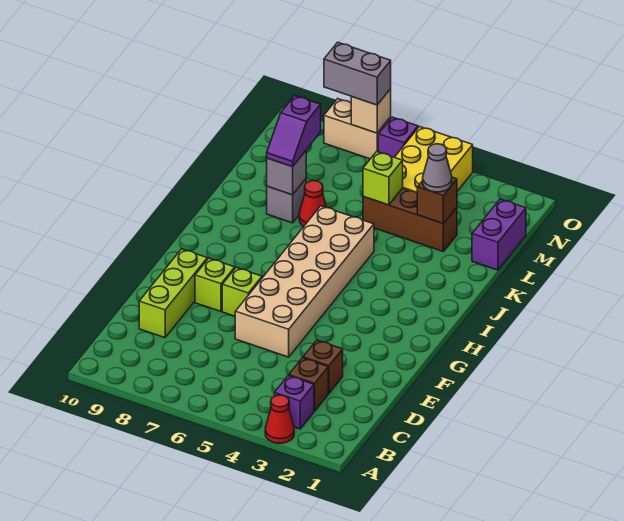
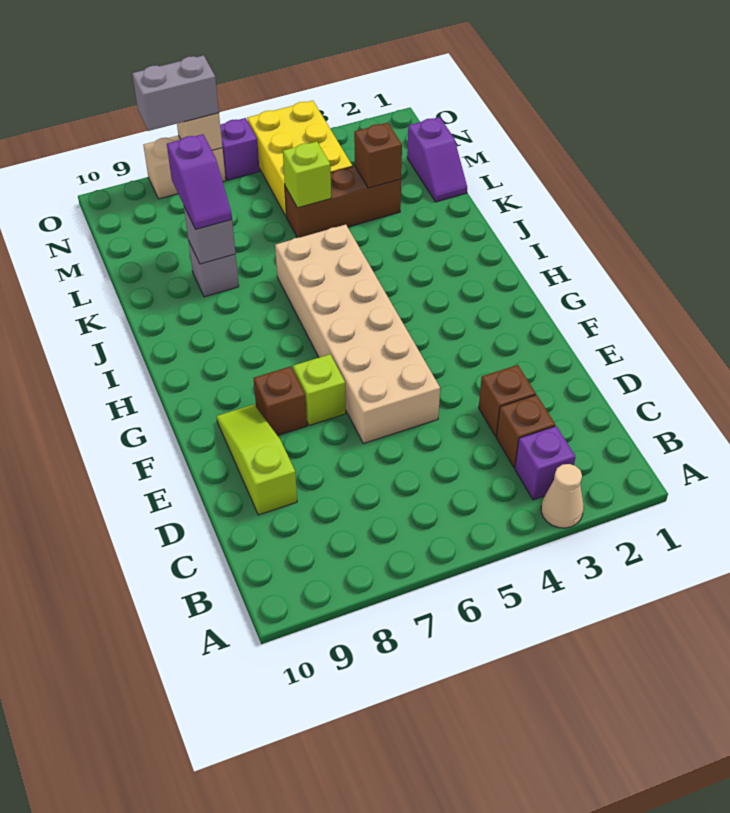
red cone A3 level 1 -> tan cone A3 level 1
lime brick D9:F9 level 1 -> lime slope D9:F9 level 1 top D
lime brick F8 level 1 -> brown brick F8 level 1
red cone K7 level 1 -> none
purple brick L1:M1 level 1 -> purple slope L1:M1 level 1 top M
grey cone L3 level 3 -> none

